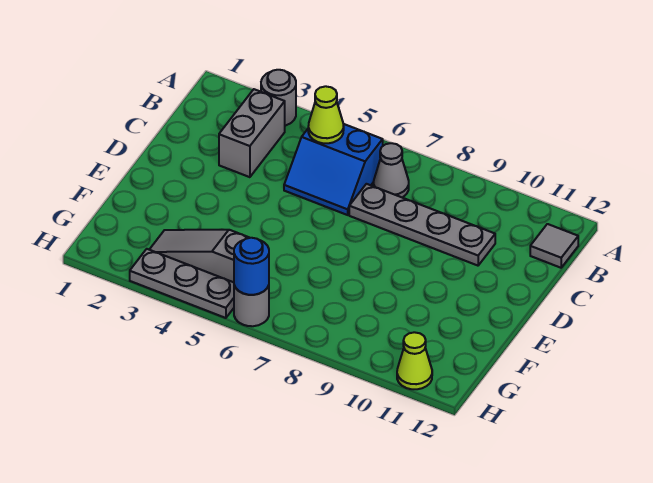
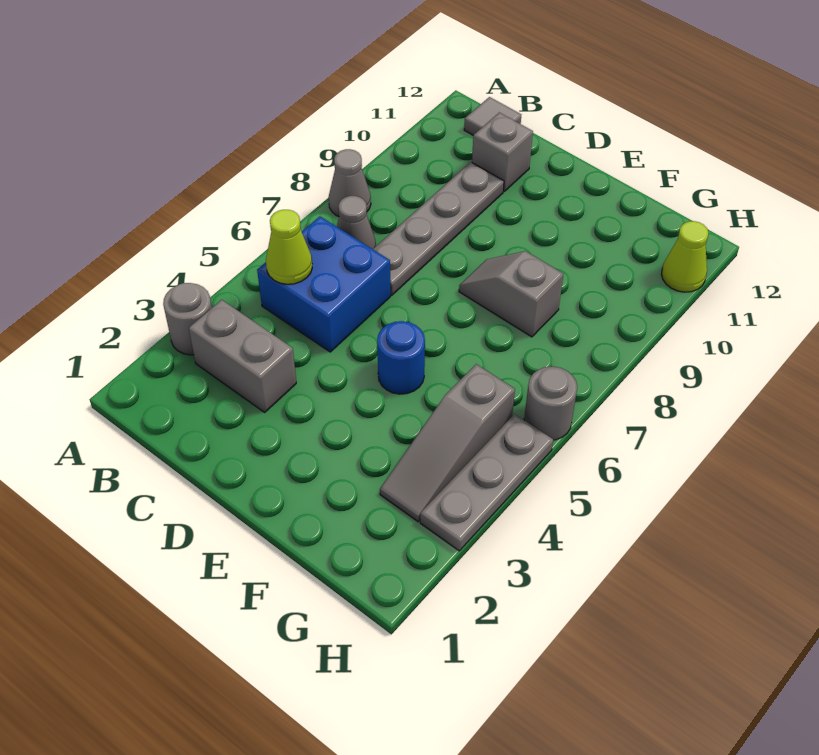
none -> grey cone A8 level 1
blue slope B5:C6 level 1 top B -> blue brick B5:C6 level 1
none -> grey brick C11 level 1
none -> grey slope E8:F8 level 1 top F
blue round brick H6 level 2 -> blue round brick E5 level 1

